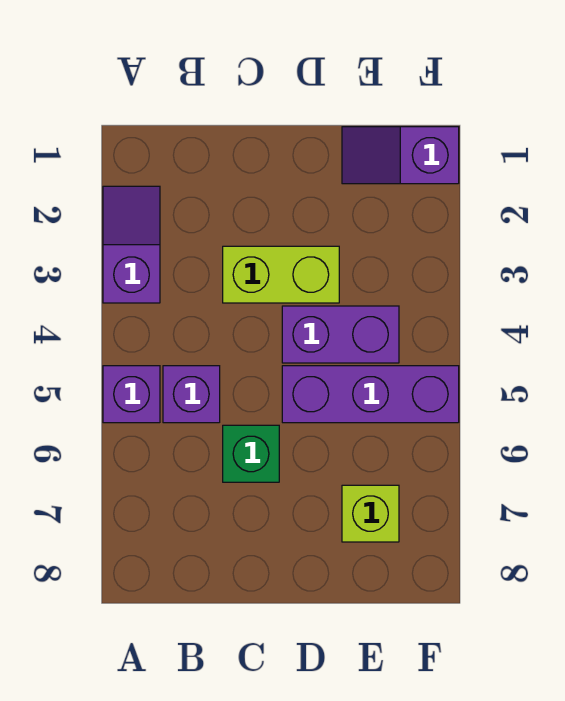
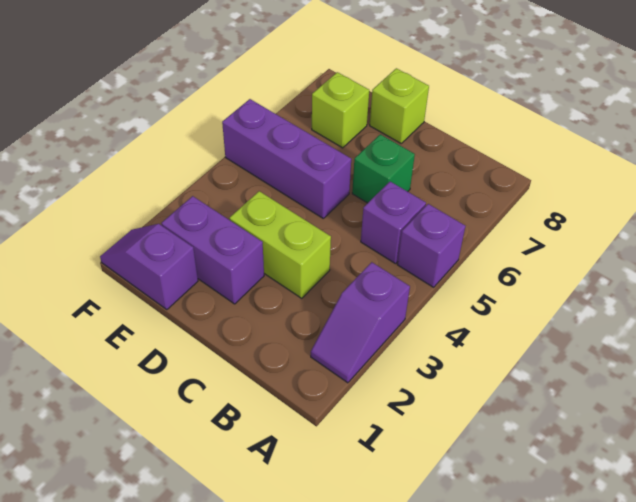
purple brick D4:E4 level 1 -> purple brick D2:E2 level 1
none -> lime brick D8 level 1
purple slope E1:F1 level 1 top F -> purple slope E1:F1 level 1 top E

